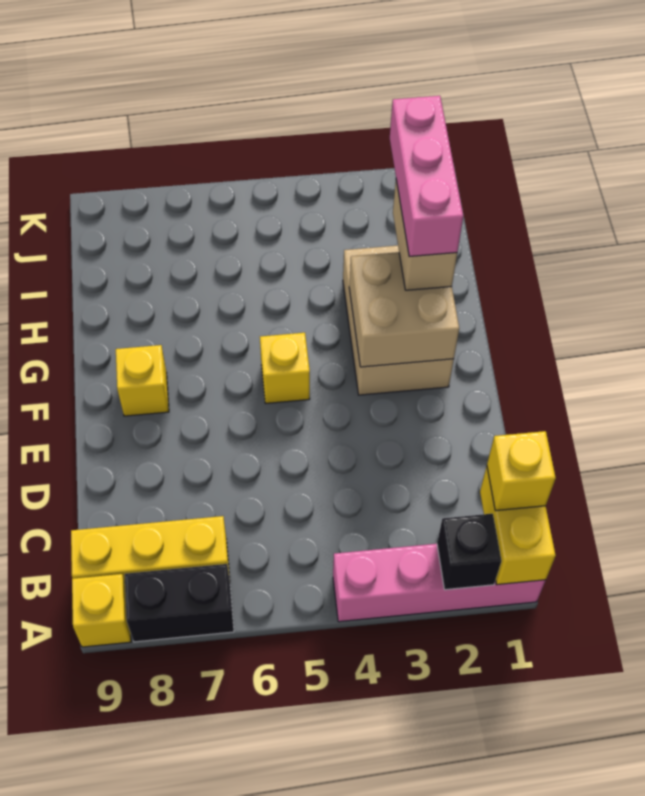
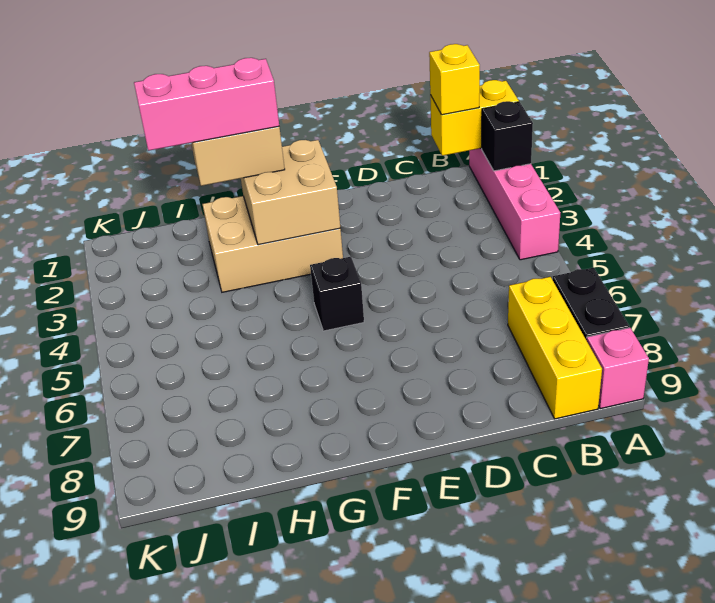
yellow brick A9 level 1 -> pink brick A9 level 1
yellow brick F5 level 1 -> black brick F5 level 1
yellow brick F8 level 1 -> none

